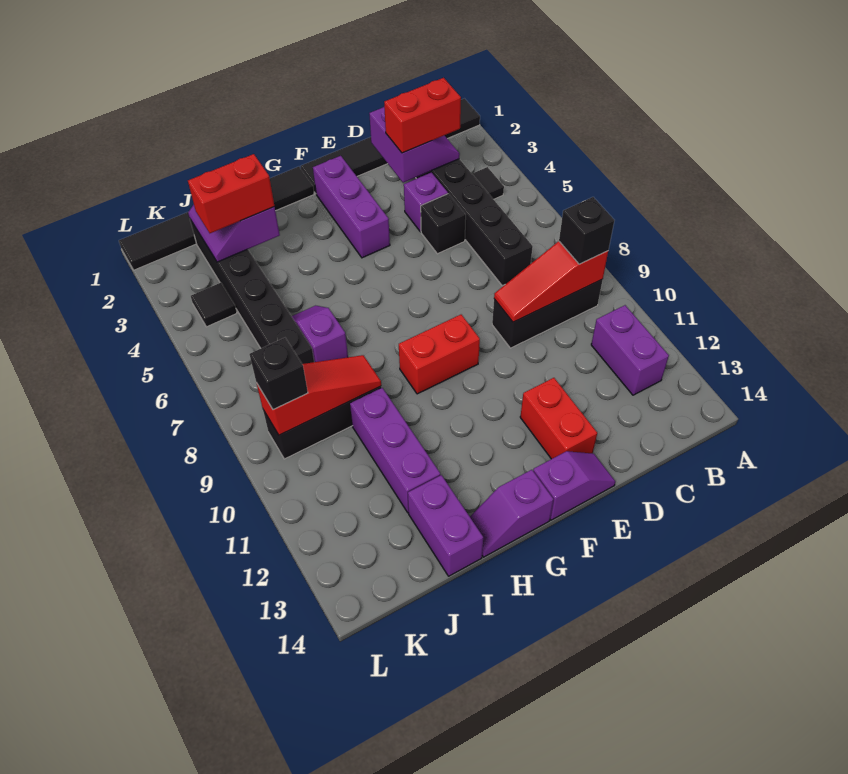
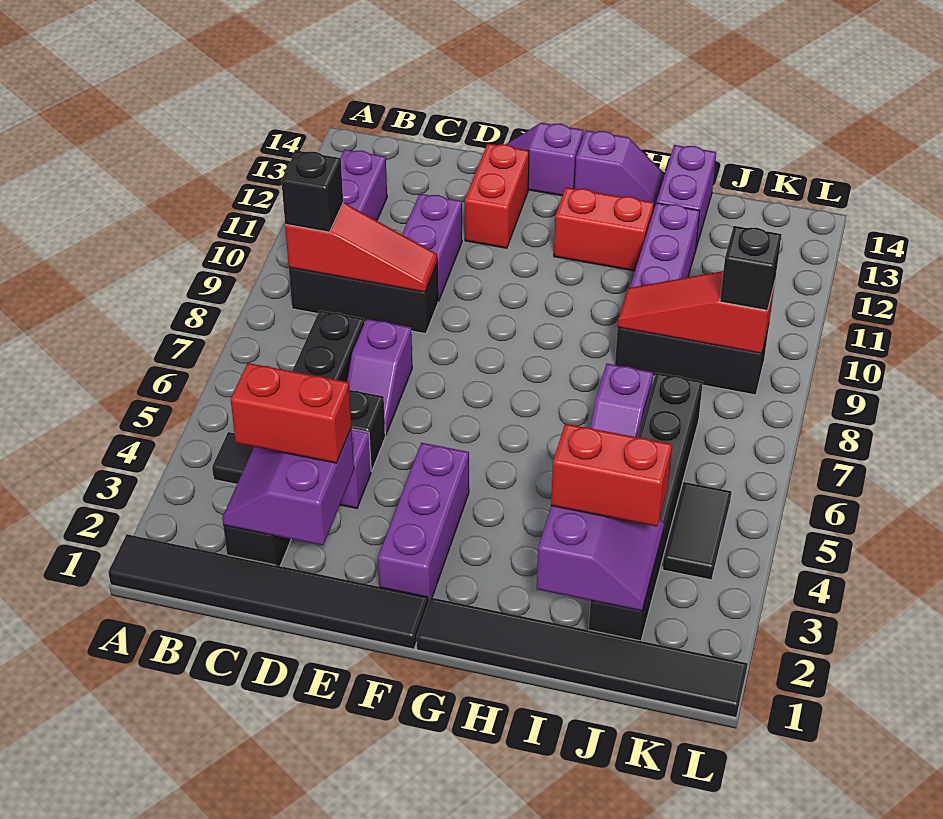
none -> purple slope D6:D7 level 1 top 7
none -> purple brick D10:D11 level 1
red brick F9:G9 level 1 -> red brick G12:H12 level 1
black tile K4 level 1 -> black tile K4:K5 level 1

